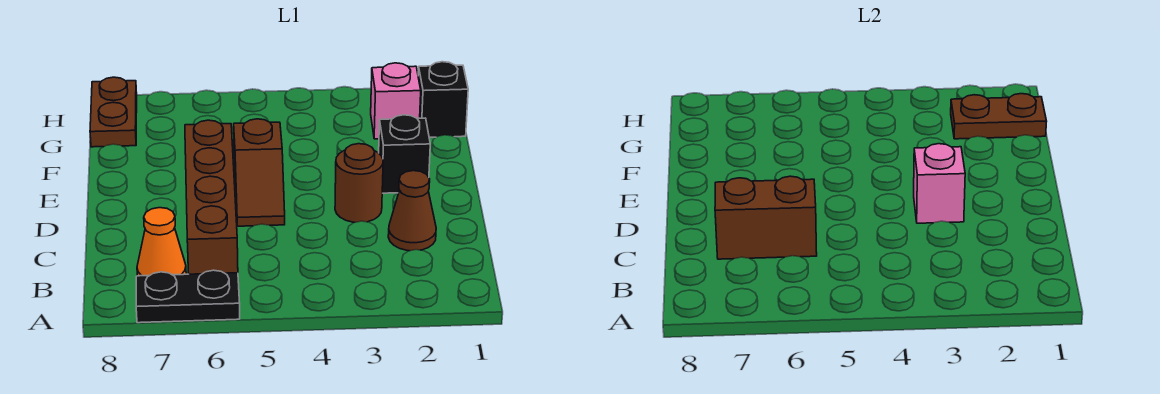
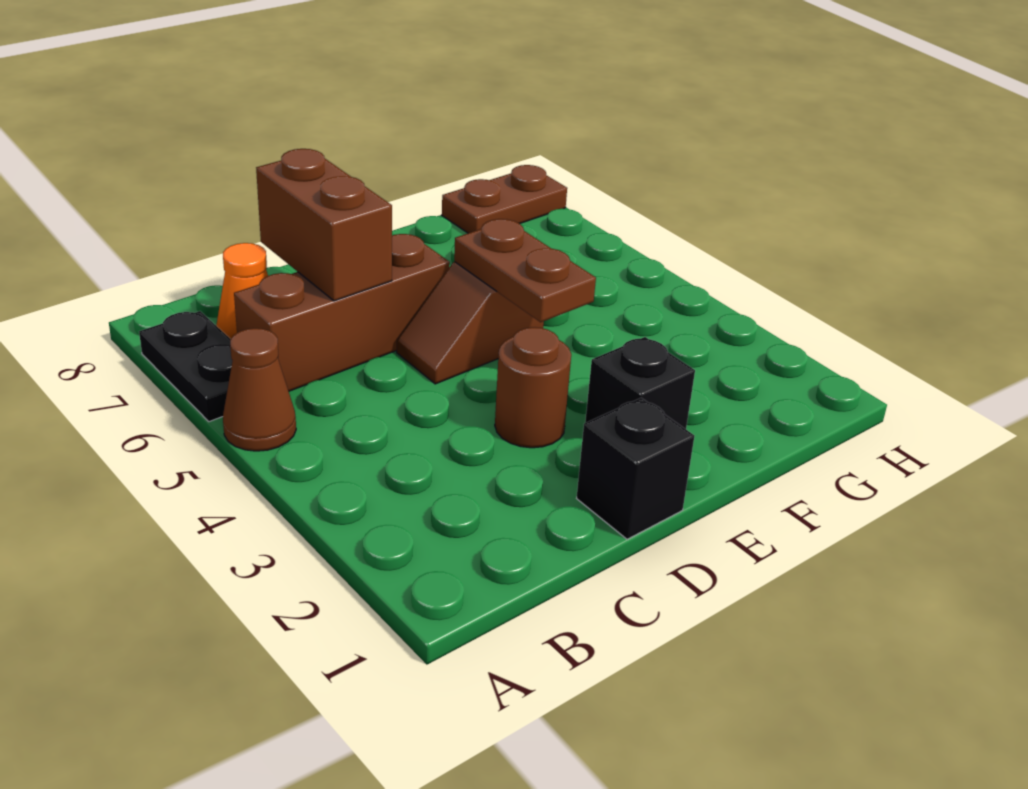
brown brick B6:E6 level 1 -> brown brick B6:D6 level 1
brown cone C2 level 1 -> brown cone A5 level 1
pink brick D3 level 2 -> none
black brick G1 level 1 -> black brick D1 level 1
brown plate G1:G2 level 2 -> brown plate E4:E5 level 2
pink brick G2 level 1 -> none

